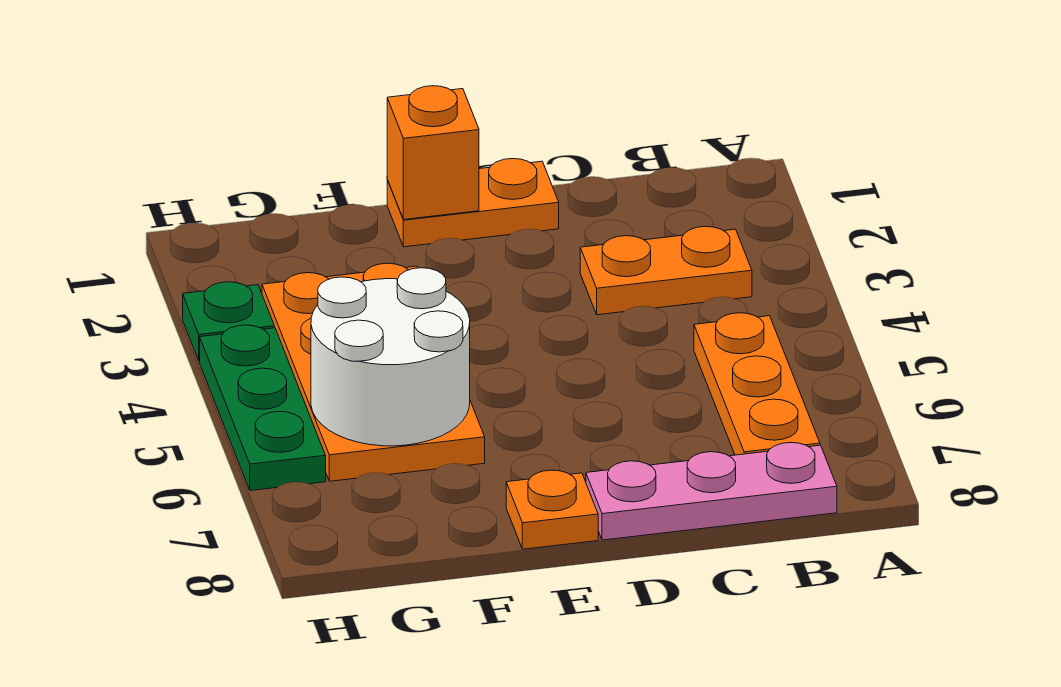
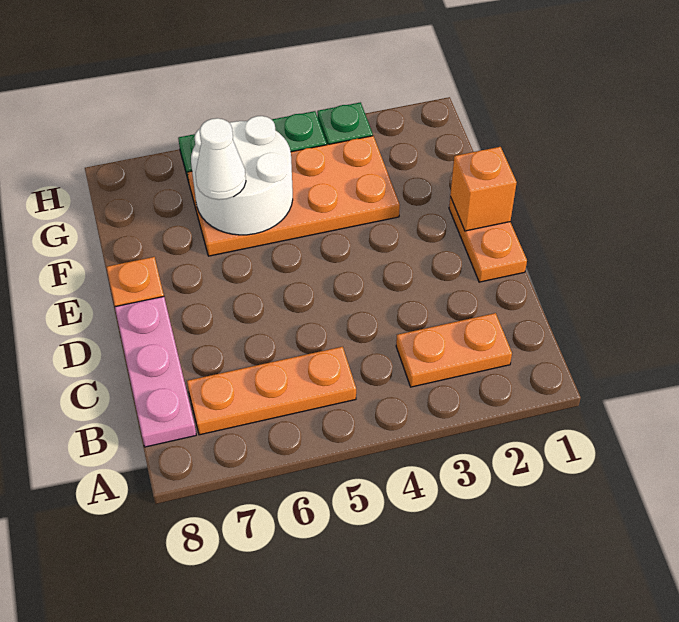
orange plate B3:C3 level 1 -> orange plate B2:B3 level 1
none -> white cone F6 level 3

